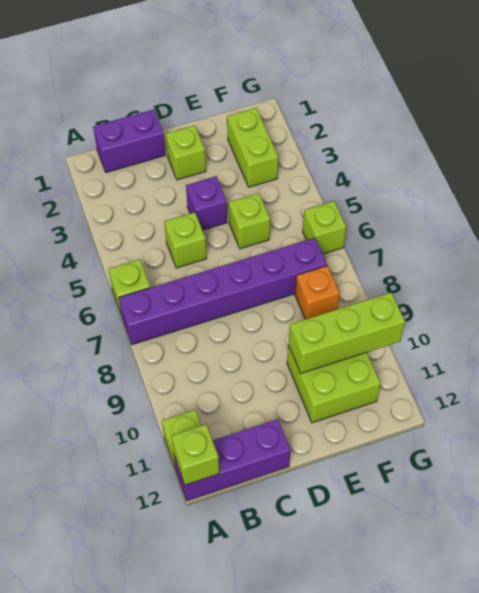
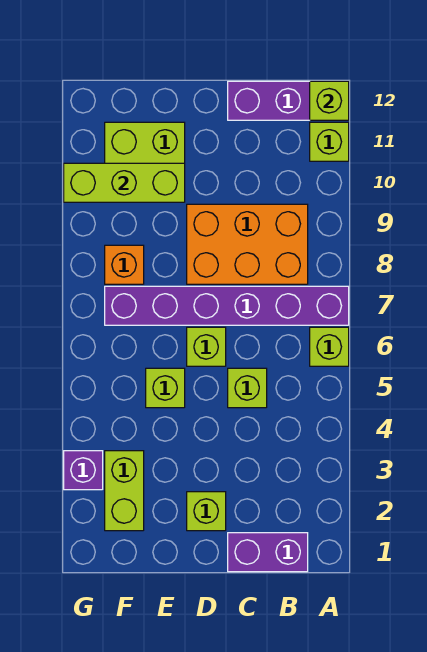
none -> orange brick B8:D9 level 1
purple brick D4 level 1 -> purple brick G3 level 1
lime brick G6 level 1 -> lime brick D6 level 1

